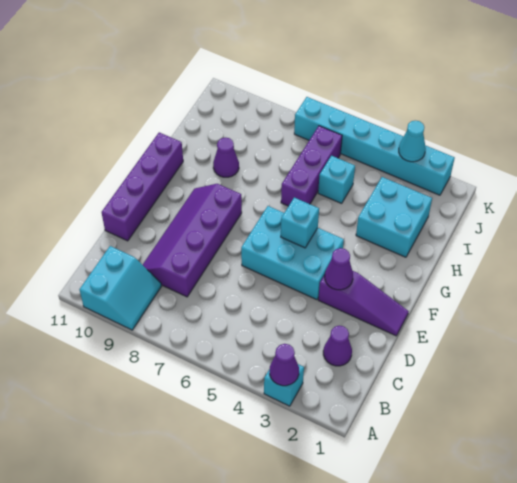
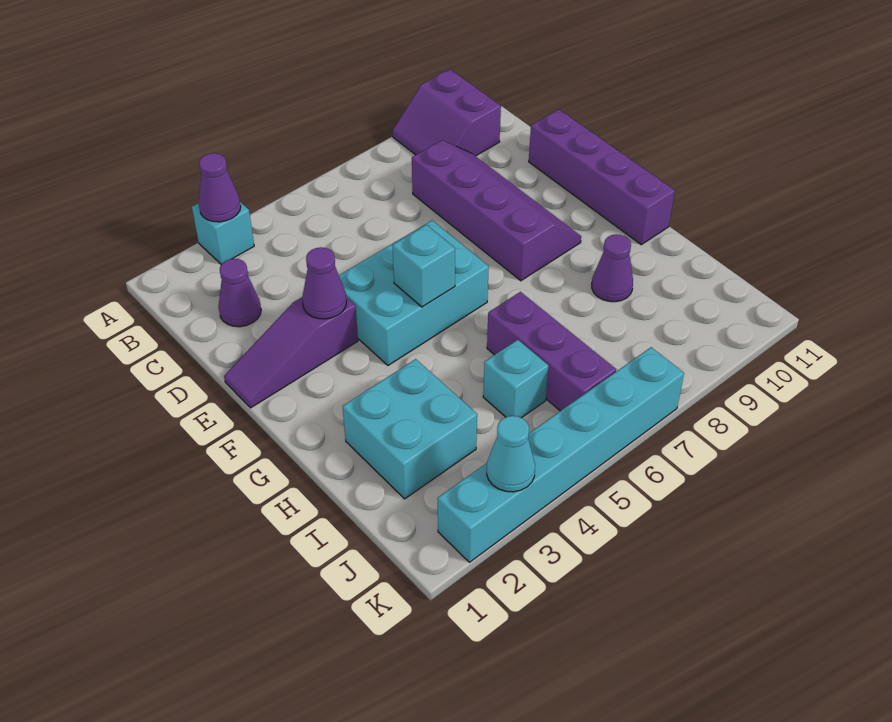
cyan slope A9:B10 level 1 top 10 -> purple slope A9:B10 level 1 top 10

